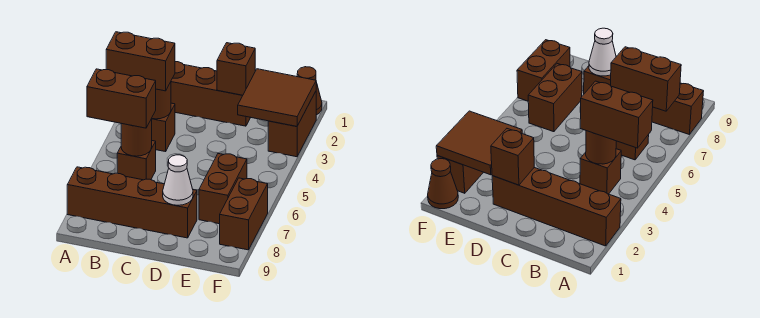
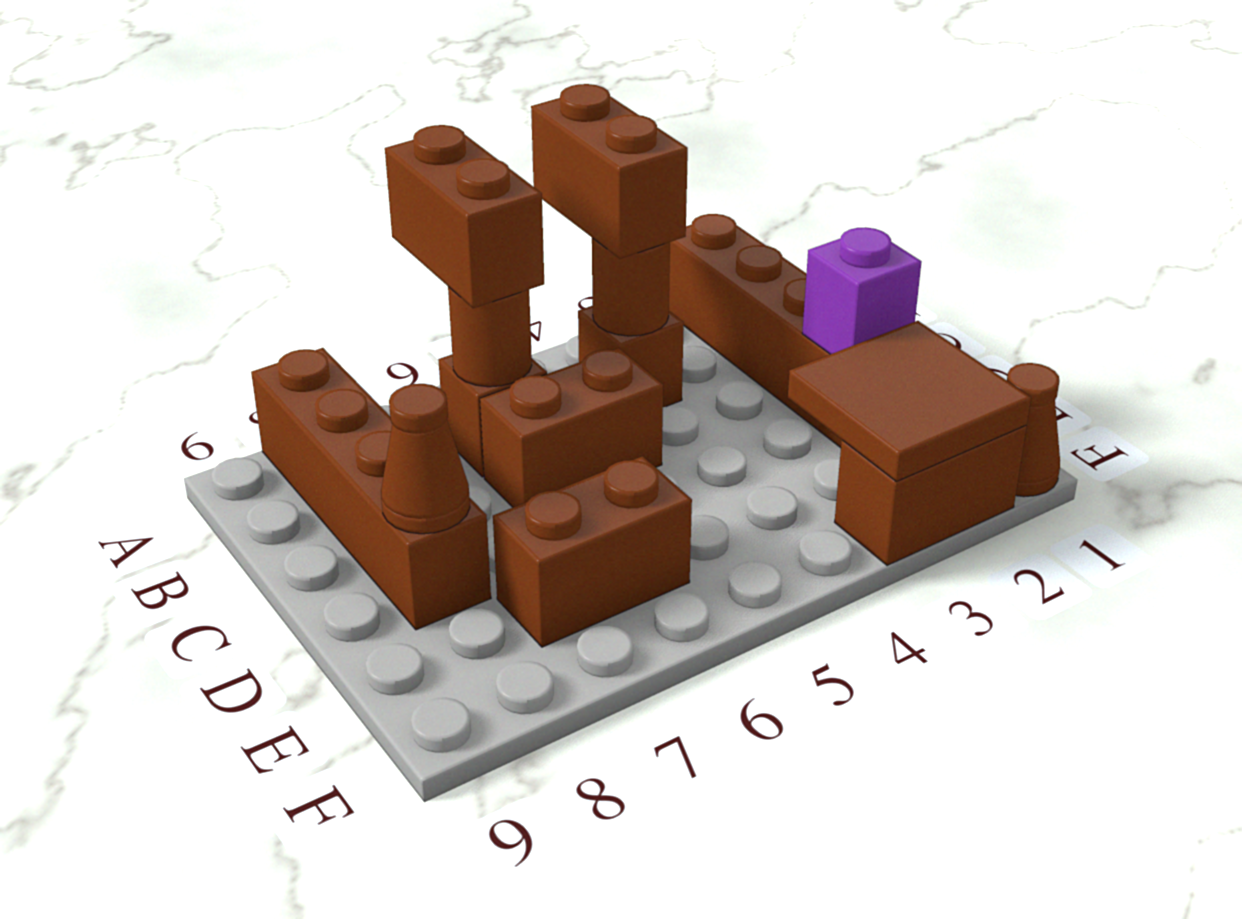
brown brick D2 level 2 -> purple brick D2 level 2
white cone D8 level 2 -> brown cone D8 level 2
brown brick F7:F8 level 1 -> brown brick C5:C6 level 1

